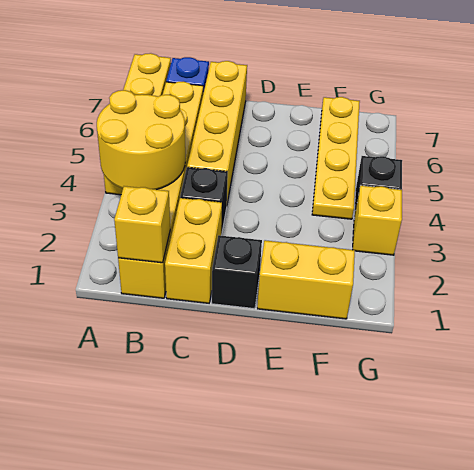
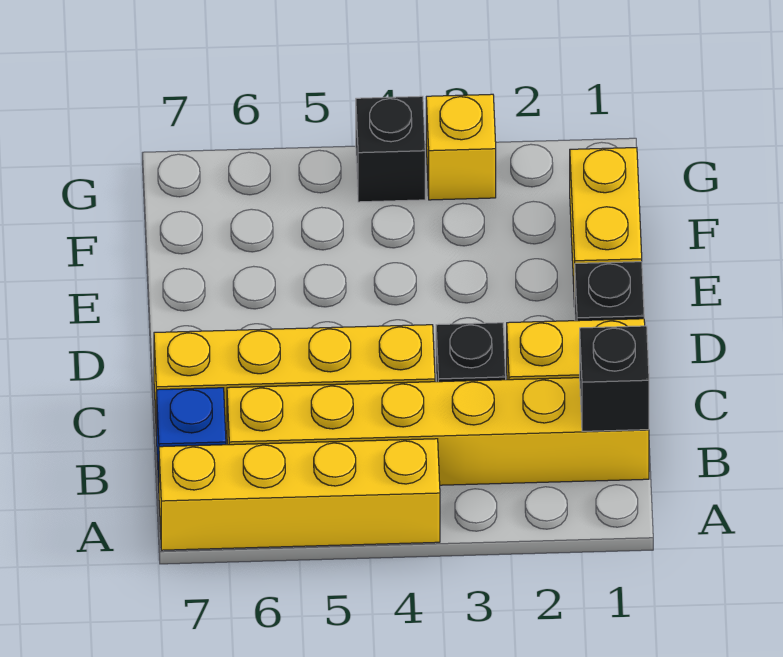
yellow round brick A3:B4 level 2 -> none
yellow brick B1 level 2 -> black brick B1 level 2
yellow plate F4:F7 level 1 -> none

